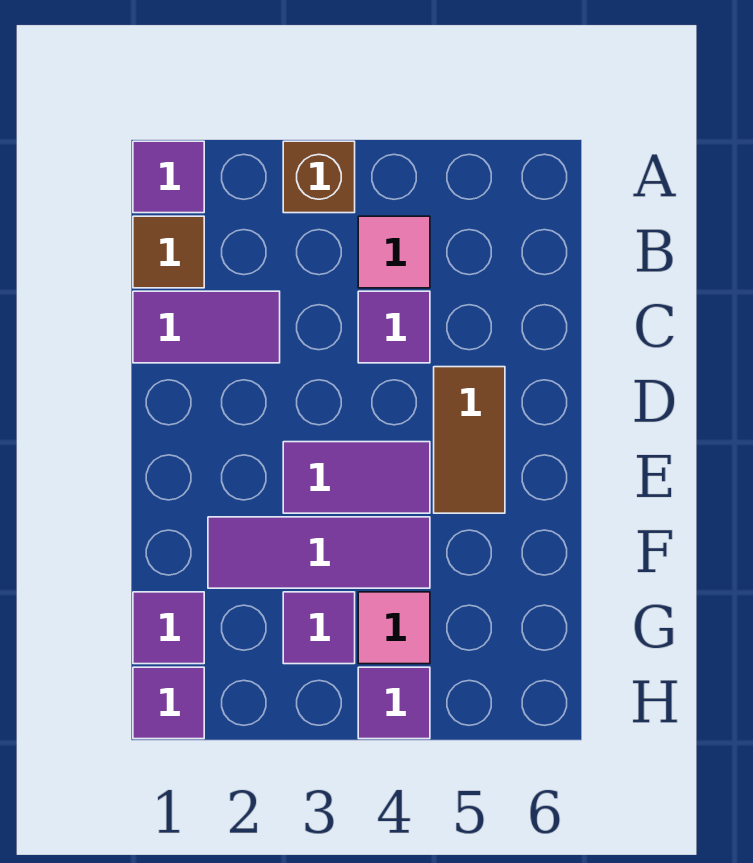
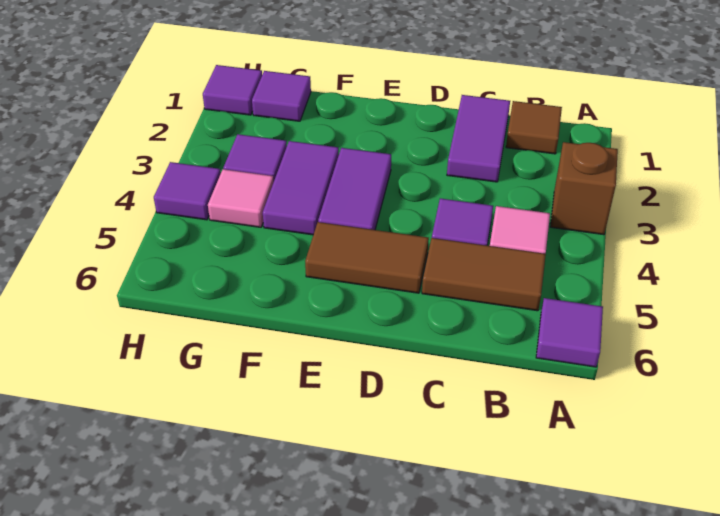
purple tile A1 level 1 -> purple tile A6 level 1
none -> brown tile B5:C5 level 1
purple tile F2:F4 level 1 -> purple tile F3:F4 level 1

